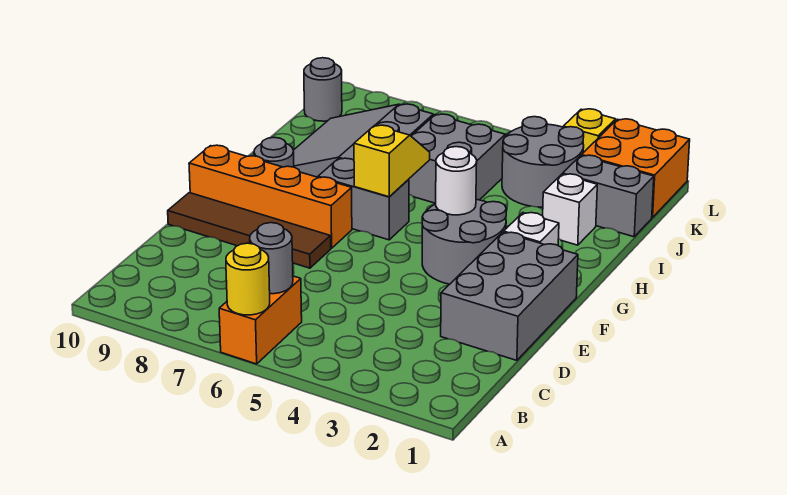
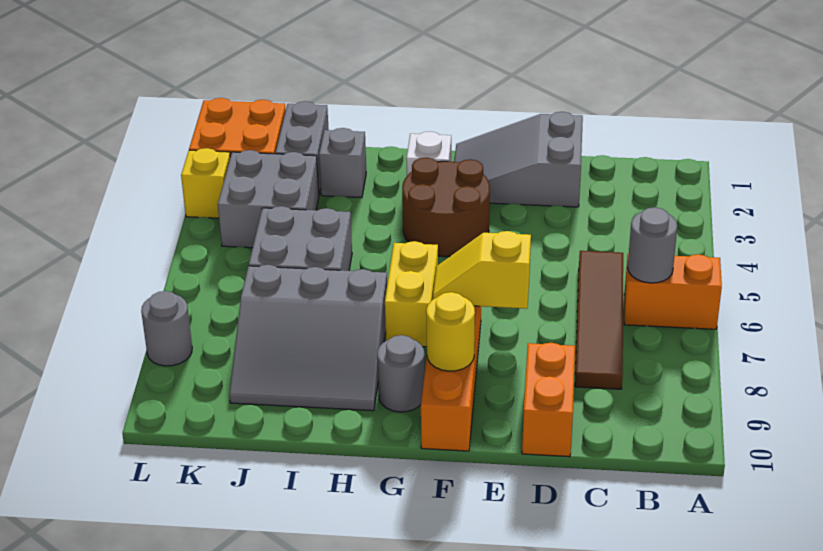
yellow round brick A6 level 2 -> yellow round brick F9 level 2
grey brick D1:F2 level 1 -> grey slope D1:F2 level 1 top D
none -> orange brick D9:D10 level 1
brown tile E7:E10 level 1 -> brown tile C5:C8 level 1
grey round brick F3:G4 level 1 -> brown round brick F3:G4 level 1
white round brick G4 level 2 -> none
grey brick G6:G7 level 1 -> yellow brick G6:G7 level 1
yellow slope G6:H6 level 2 top G -> yellow slope E7:F7 level 2 top E
white brick I2 level 1 -> grey brick I2 level 1
grey round brick J3:K4 level 1 -> grey brick J3:K4 level 1
grey round brick K10 level 1 -> grey round brick L8 level 1

